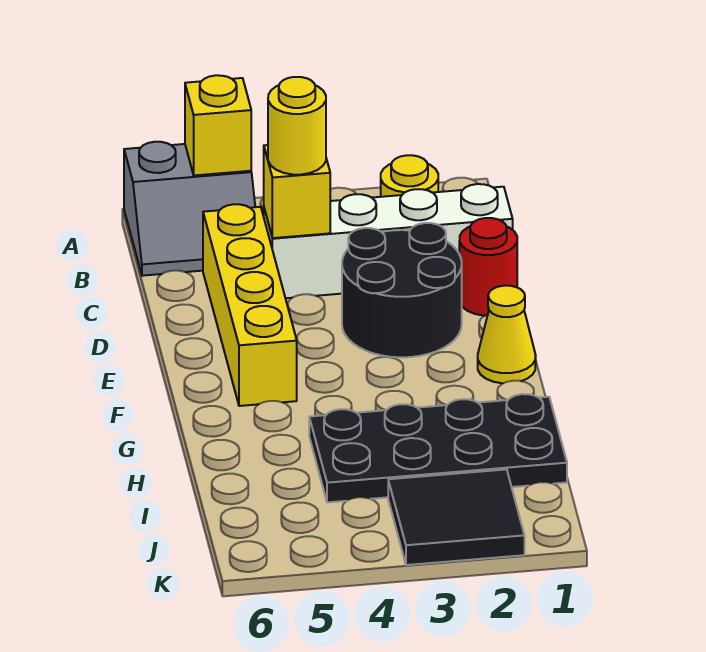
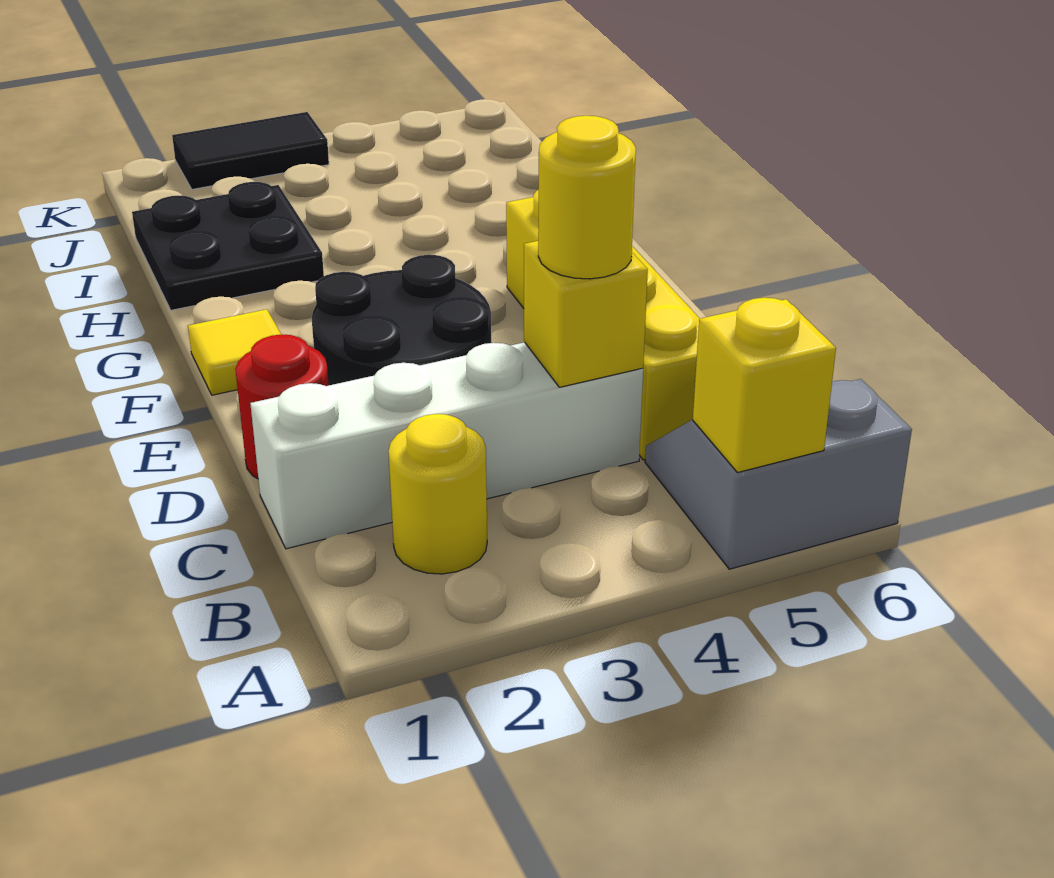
yellow cone F1 level 1 -> yellow tile F1 level 1
black plate H1:I4 level 1 -> black plate H1:I2 level 1
black tile J2:K3 level 1 -> black tile K2:K3 level 1

